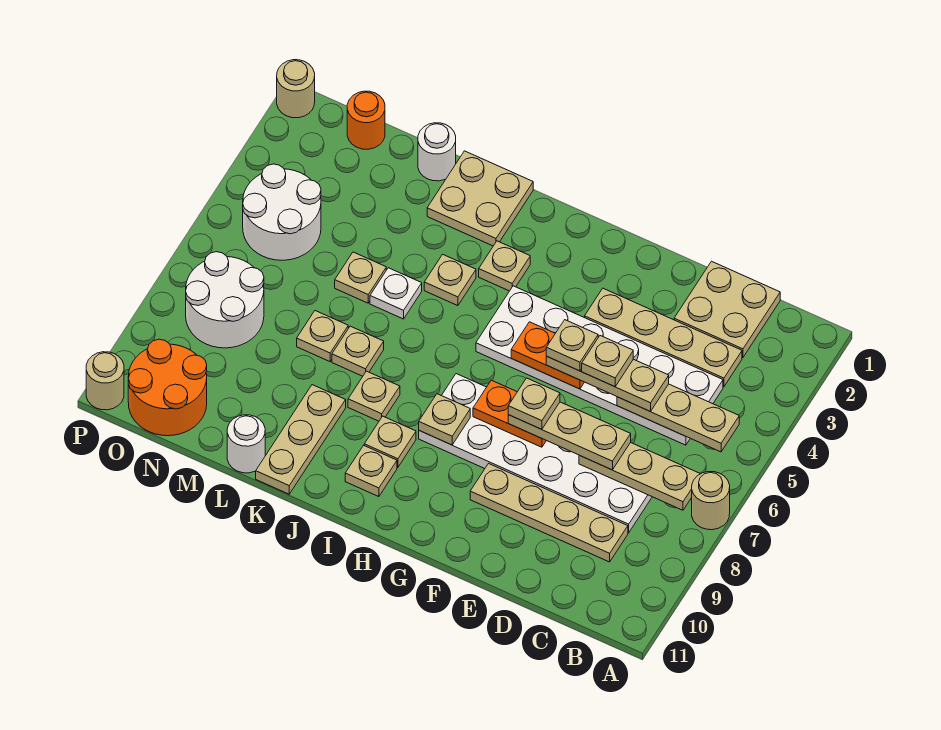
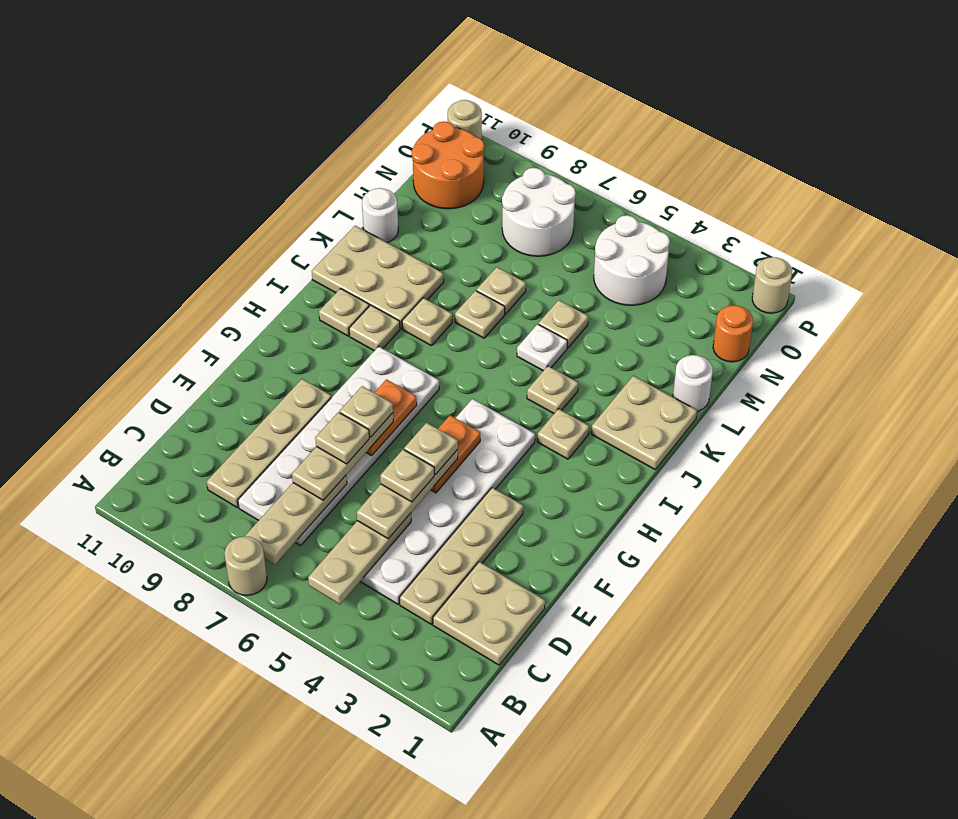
tan plate H8 level 2 -> tan plate E7 level 4
tan plate K9:K11 level 1 -> tan plate J9:K11 level 1

